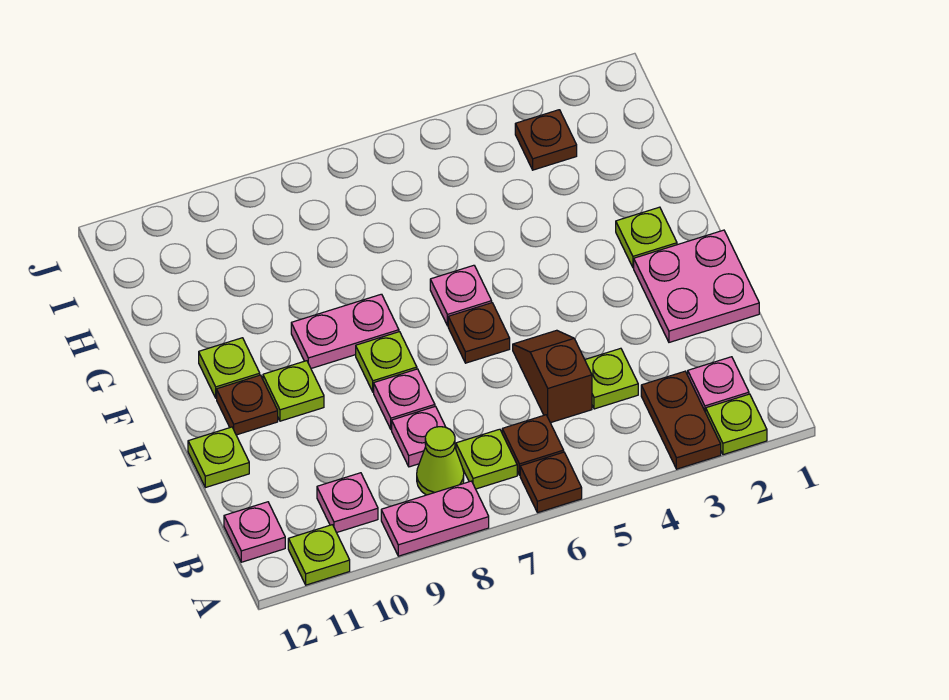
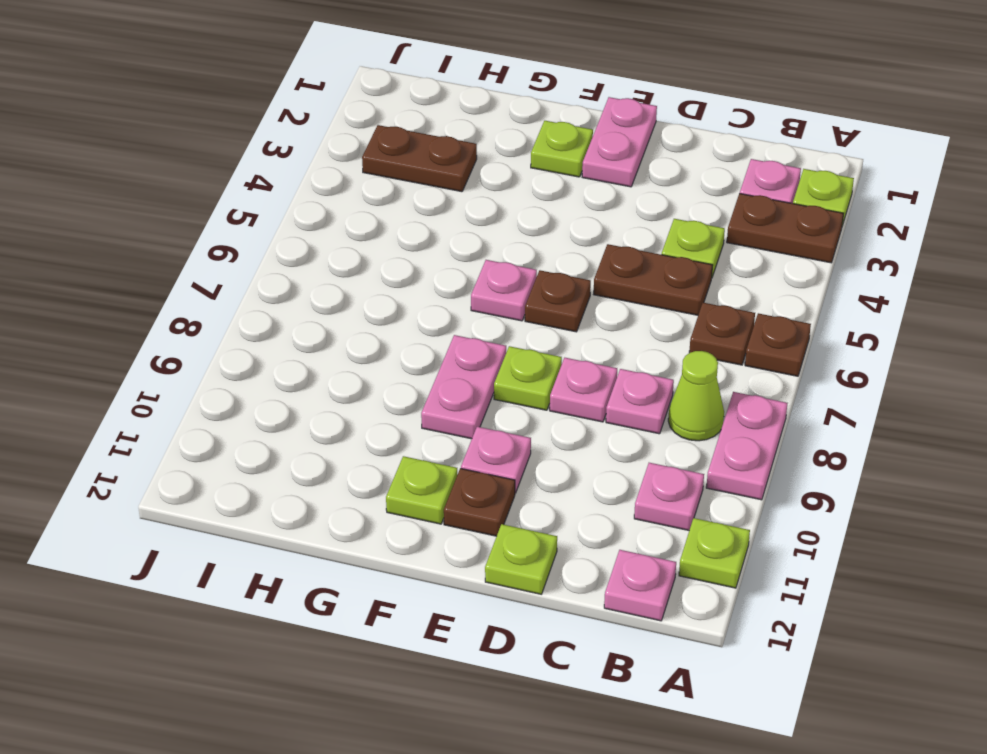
lime plate B7 level 1 -> none
brown slope C5:D5 level 1 top C -> brown plate C5:D5 level 1
pink plate D1:E2 level 1 -> pink plate E1:E2 level 1
lime plate E10 level 1 -> pink plate E10 level 1
brown plate I3 level 1 -> brown plate H3:I3 level 1

